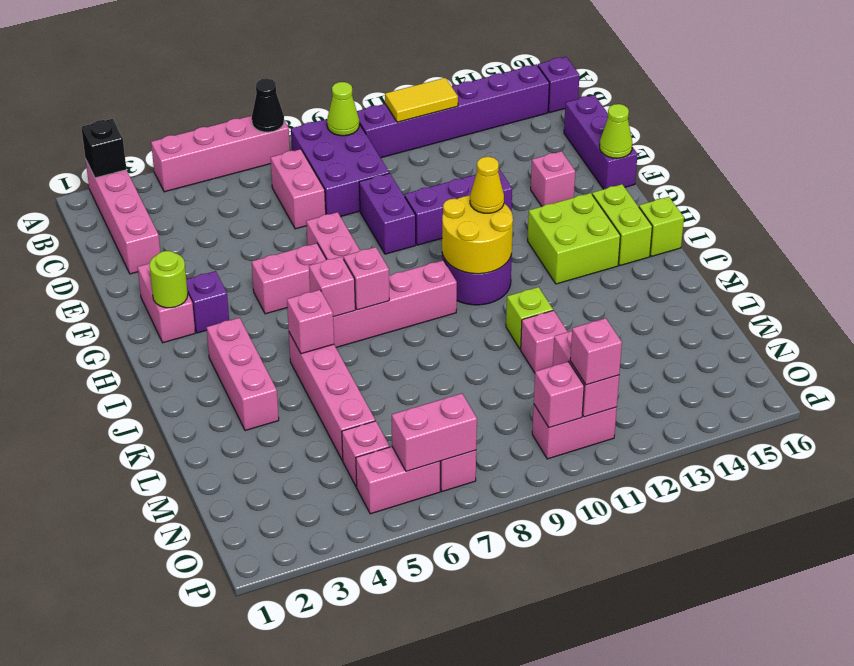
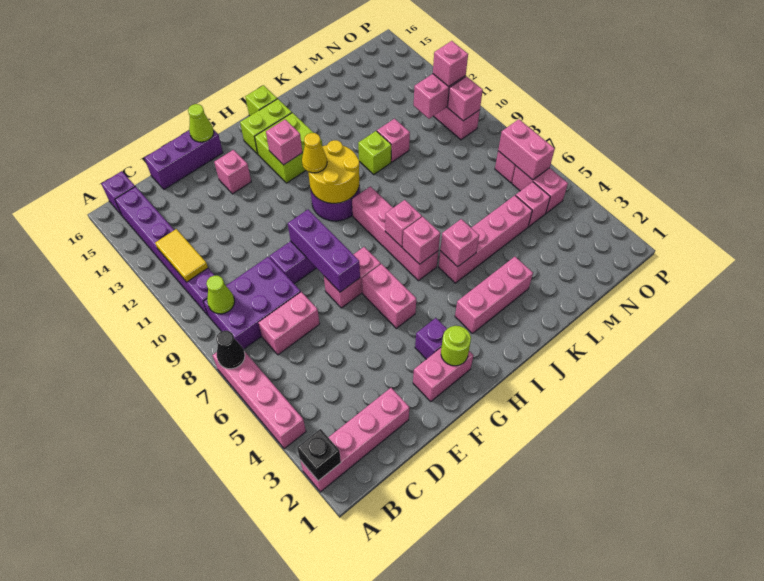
purple brick F10:F12 level 1 -> purple brick F7:F9 level 2
none -> pink brick H13 level 2

